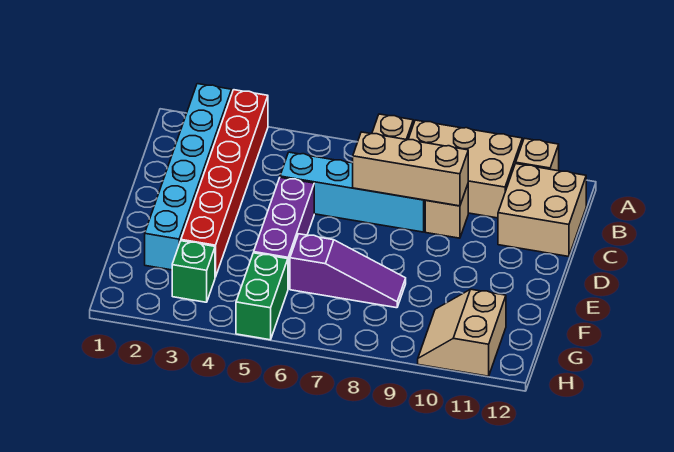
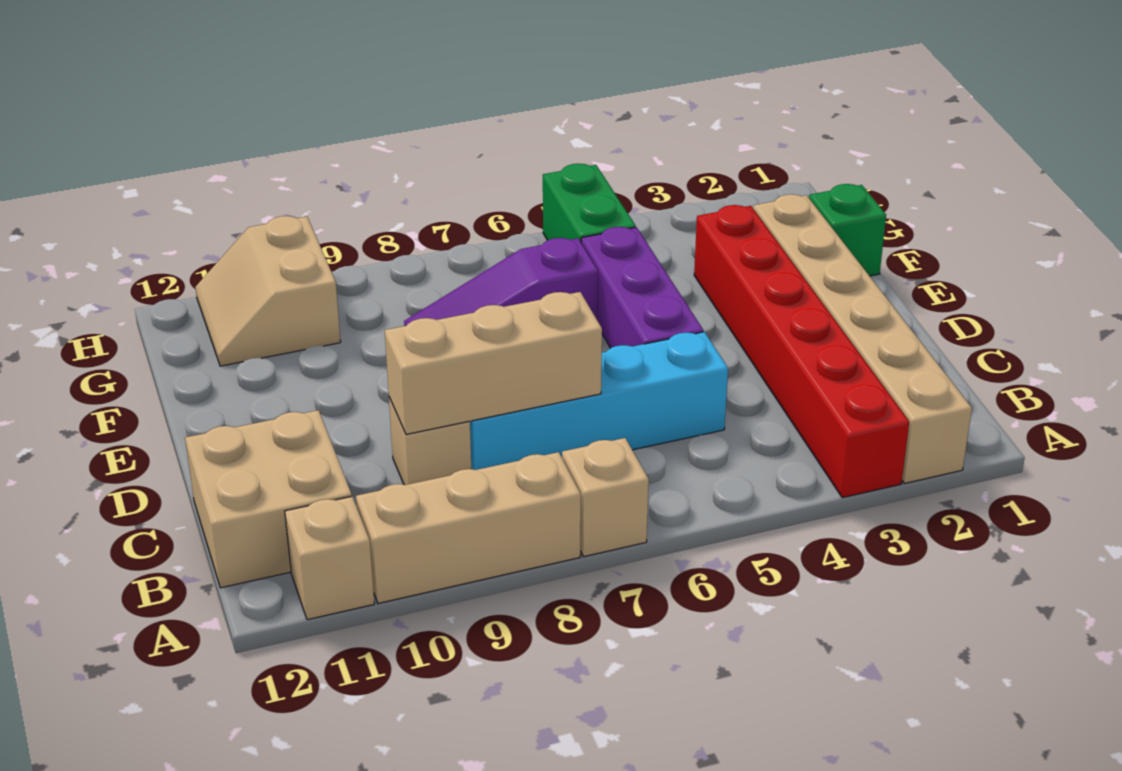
cyan brick A2:F2 level 1 -> tan brick A2:F2 level 1
tan brick A8:B10 level 1 -> tan brick A8:A10 level 1
green brick G3 level 1 -> green brick F1 level 1
tan slope G10:H11 level 1 top 11 -> tan slope G10:H11 level 1 top 10

